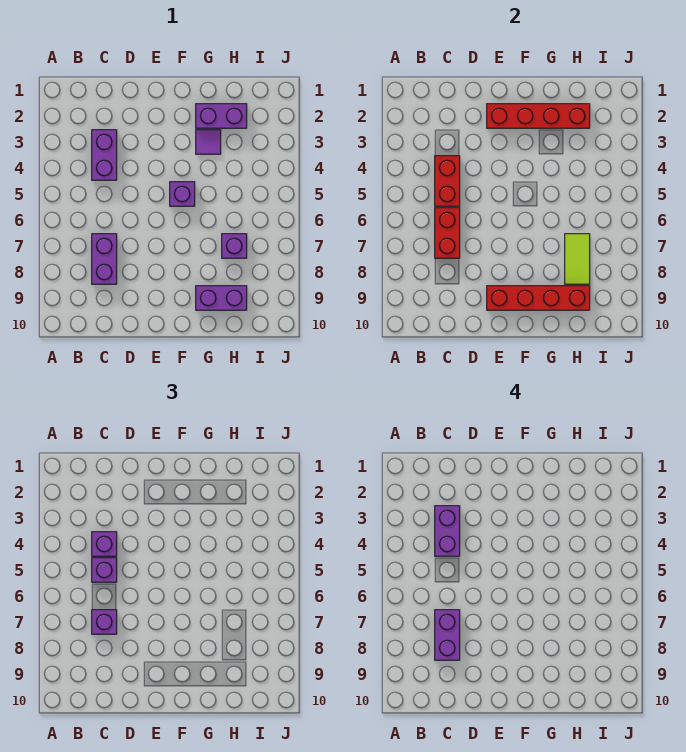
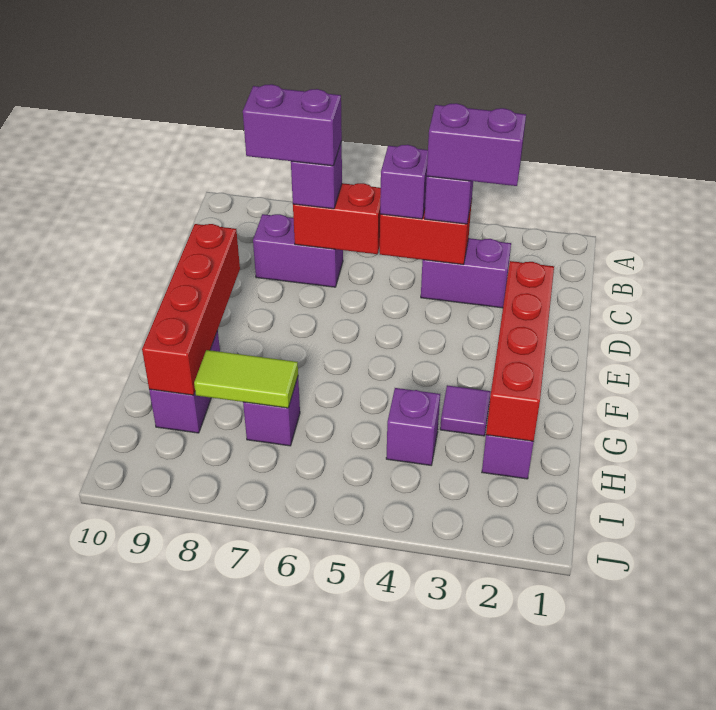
purple brick F5 level 1 -> purple brick H4 level 1

